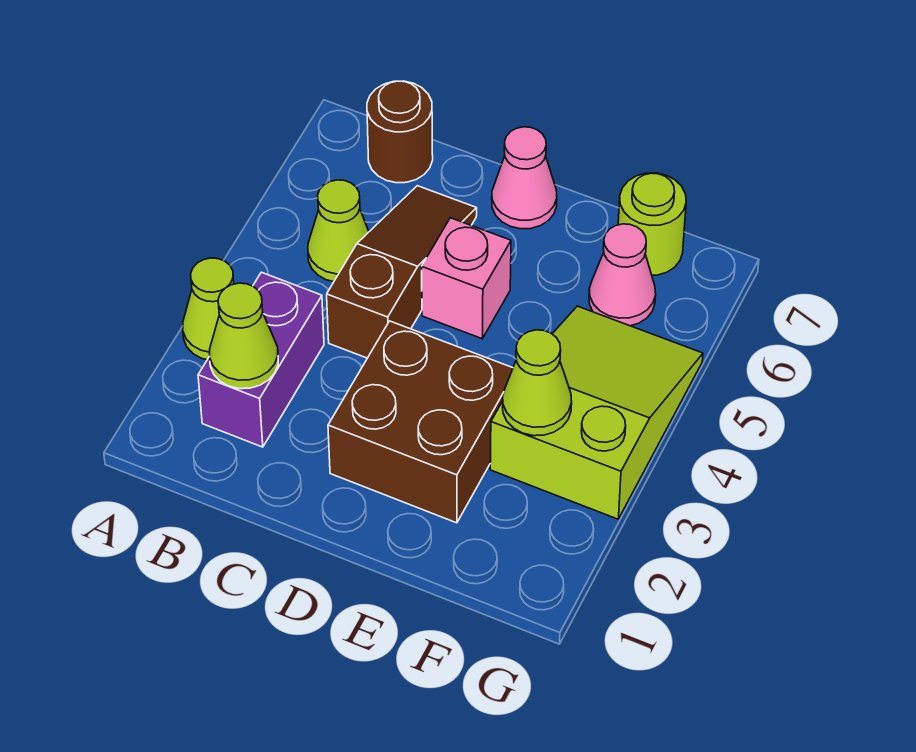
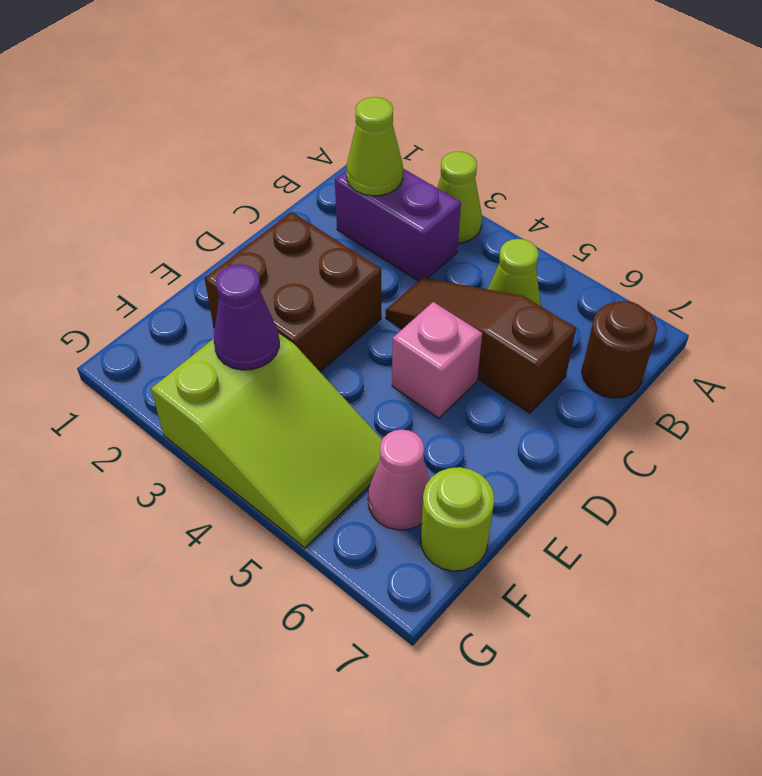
brown slope C4:C6 level 1 top 4 -> brown slope C4:C6 level 1 top 6
pink cone D7 level 1 -> none
lime cone F3 level 2 -> purple cone F3 level 2

